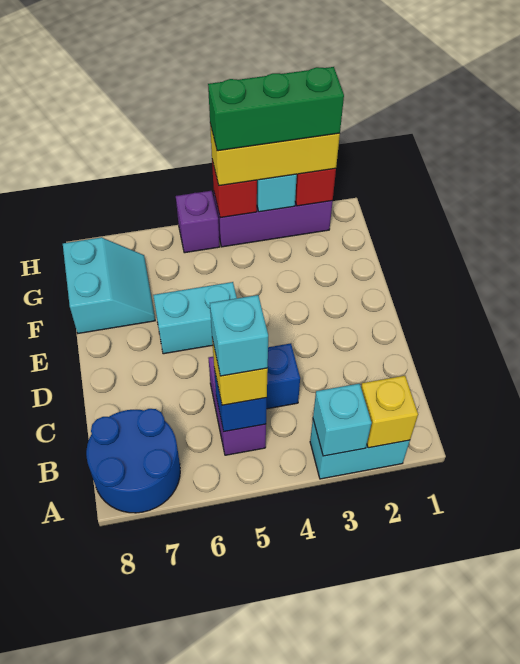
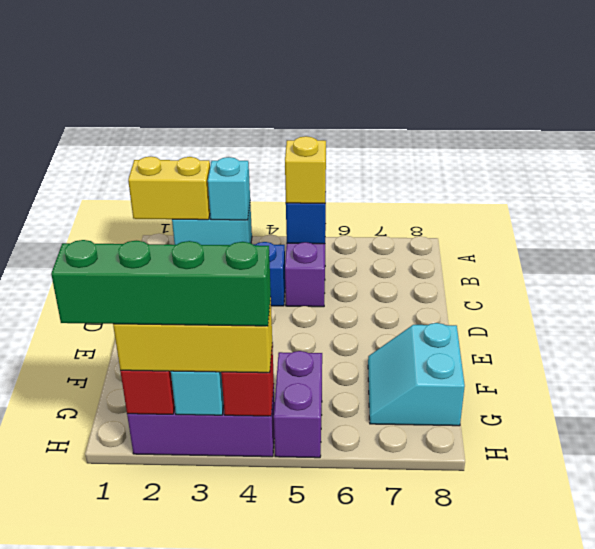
yellow brick A2 level 2 -> yellow brick A1:A2 level 2
blue round brick A7:B8 level 1 -> none
cyan brick B5 level 4 -> none
cyan brick E5:E6 level 1 -> none
green brick H2:H4 level 4 -> green brick H1:H4 level 4
purple brick H5 level 1 -> purple brick G5:H5 level 1

